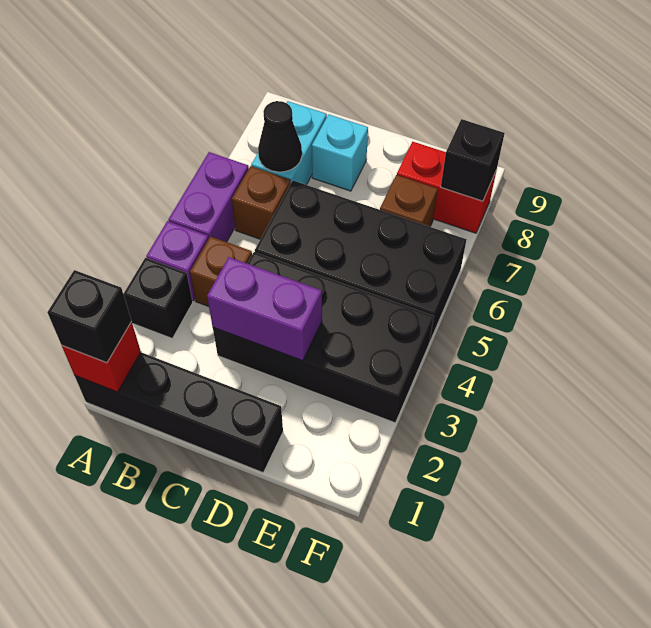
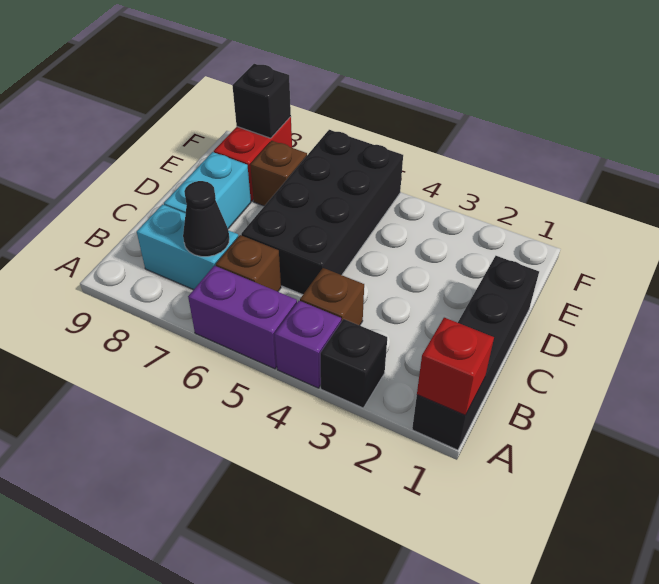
black brick A1 level 3 -> none
black brick C3:F4 level 1 -> none
purple brick C3:D3 level 2 -> none
cyan brick C8 level 1 -> cyan brick C8:D8 level 1

